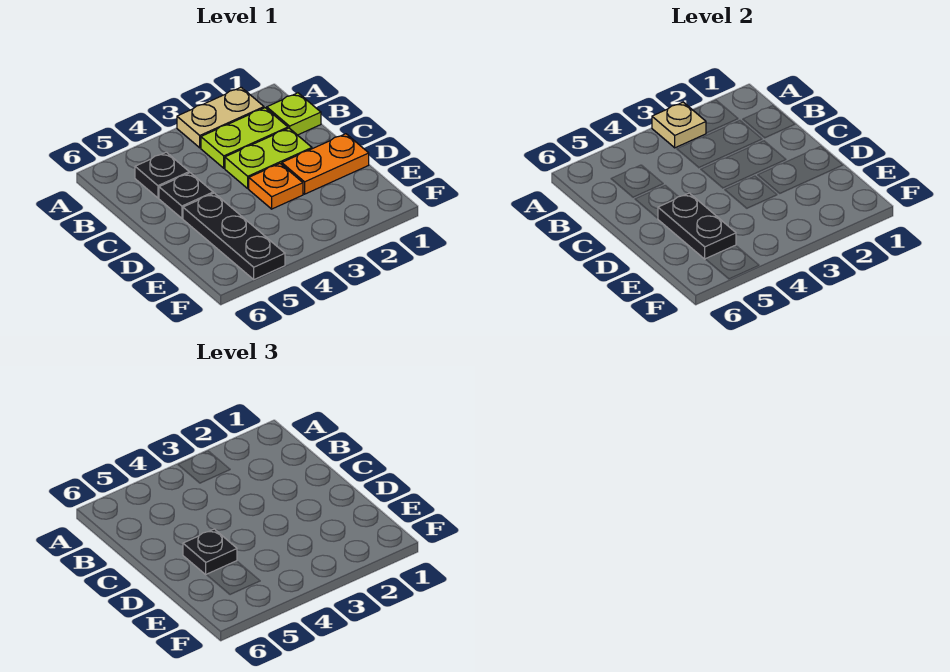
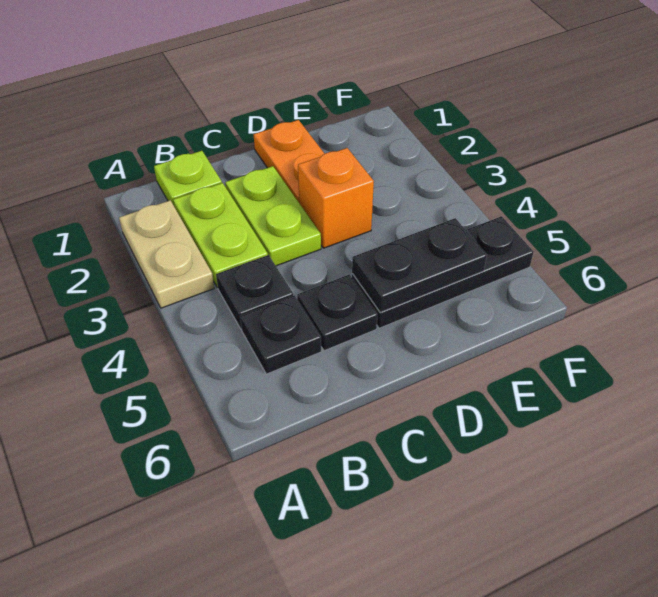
tan plate A3 level 2 -> none
orange plate D3 level 1 -> orange brick D3 level 1
black plate D5 level 3 -> black plate B4 level 1

